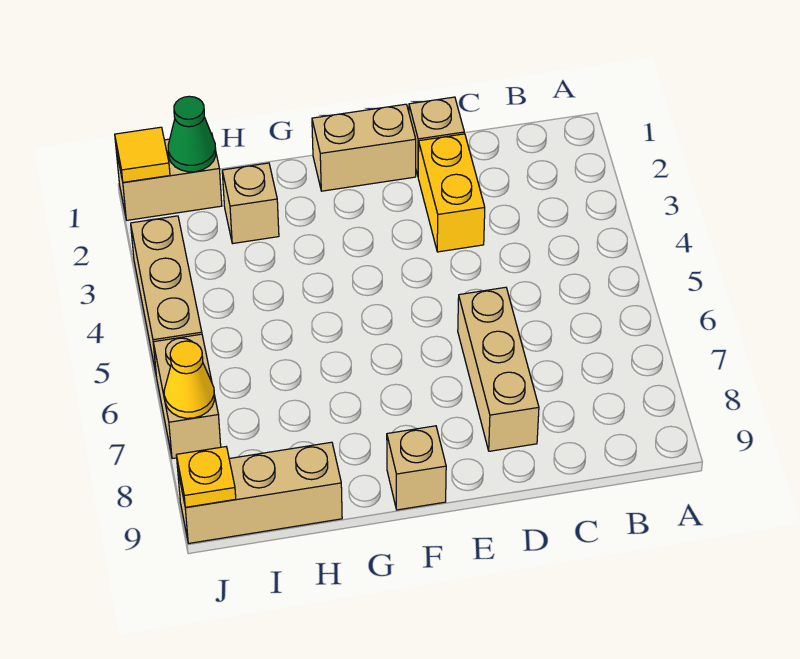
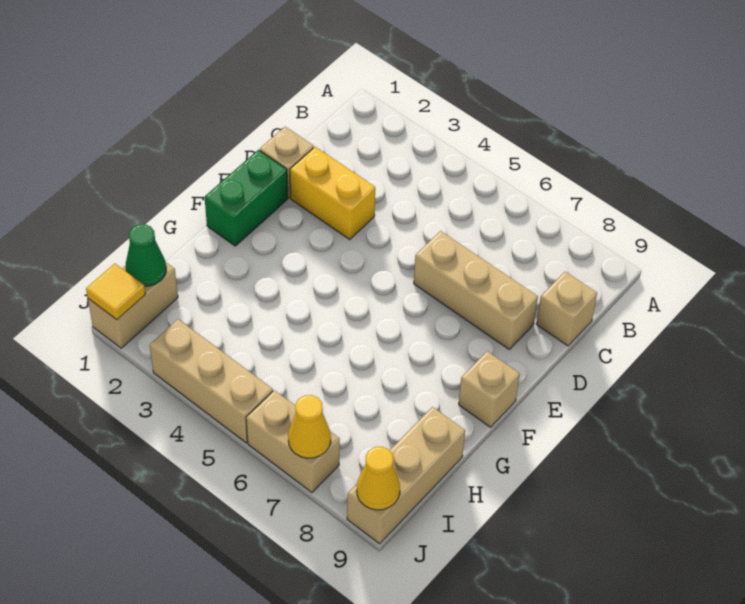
tan brick E1:F1 level 1 -> green brick E1:F1 level 1
tan brick H2 level 1 -> tan brick C9 level 1
yellow plate J9 level 2 -> yellow cone J9 level 2

